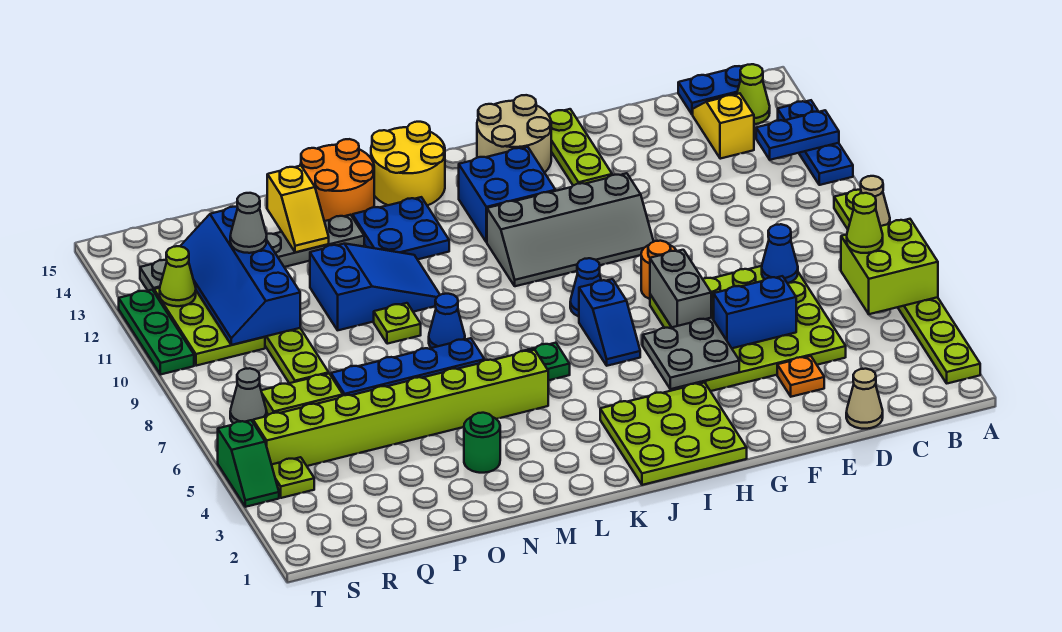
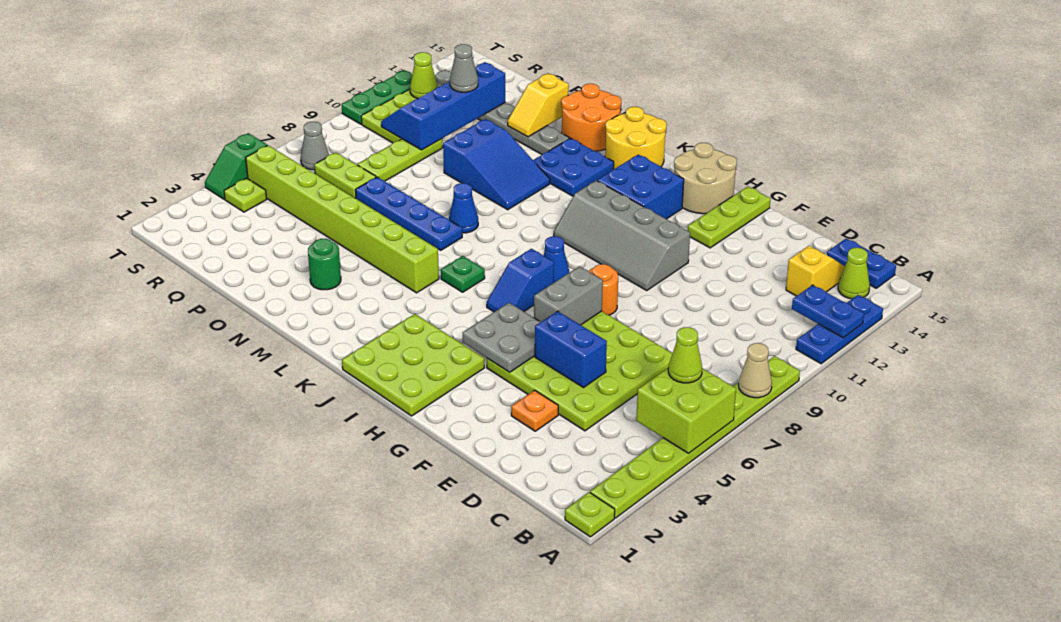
tan cone D1 level 1 -> none
blue cone D7 level 2 -> none
lime plate N9 level 1 -> lime plate A1 level 1

